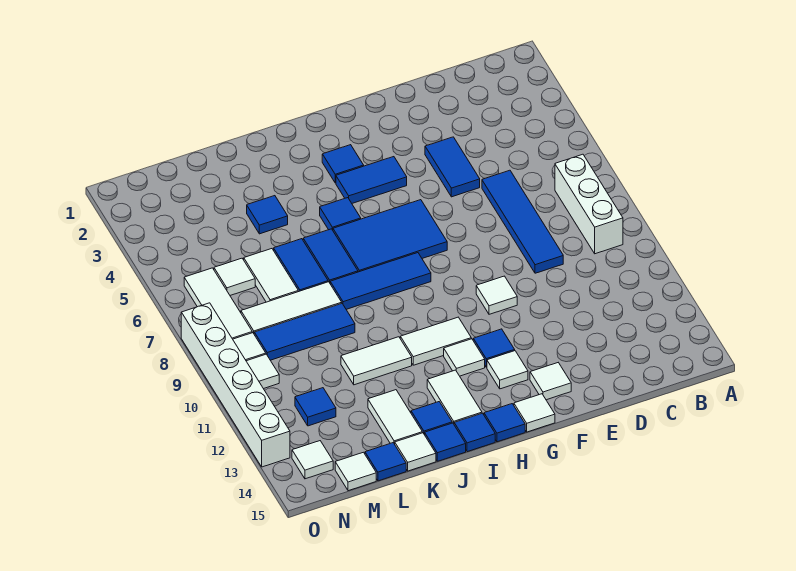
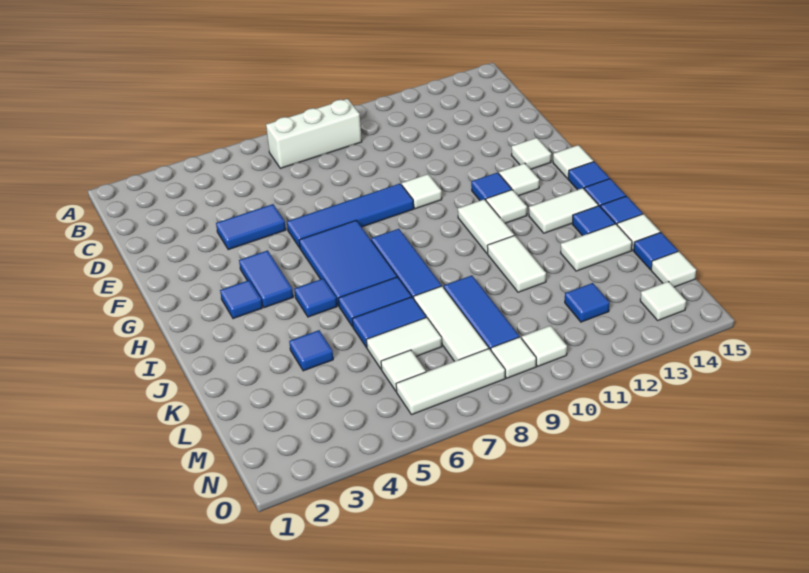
blue tile D6:D9 level 1 -> blue tile F6:F9 level 1
white brick O8:O13 level 1 -> none

